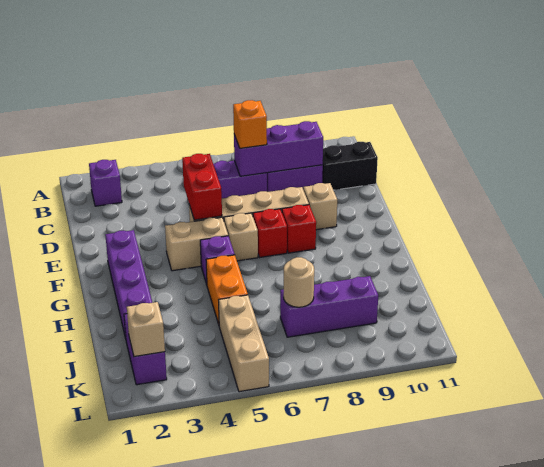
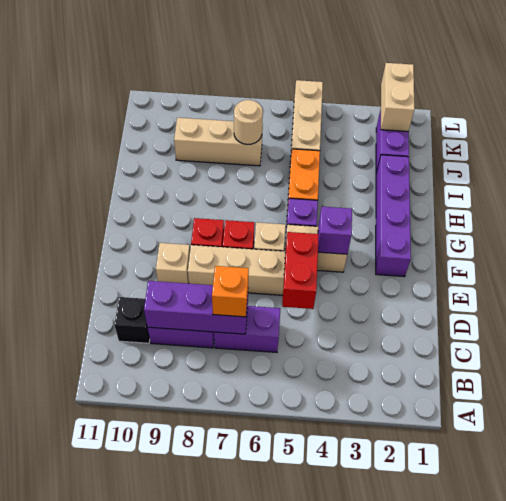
purple brick B2 level 1 -> purple brick F4 level 2
black brick C10:C11 level 1 -> black brick C10 level 1
purple brick J7:J9 level 1 -> tan brick J7:J9 level 1
tan brick K2 level 2 -> tan brick K2:L2 level 2

